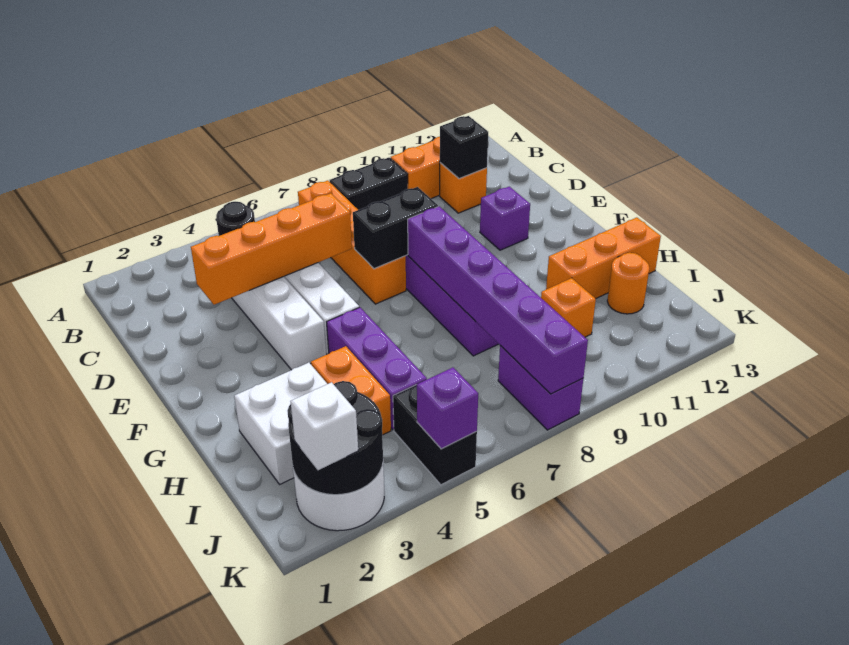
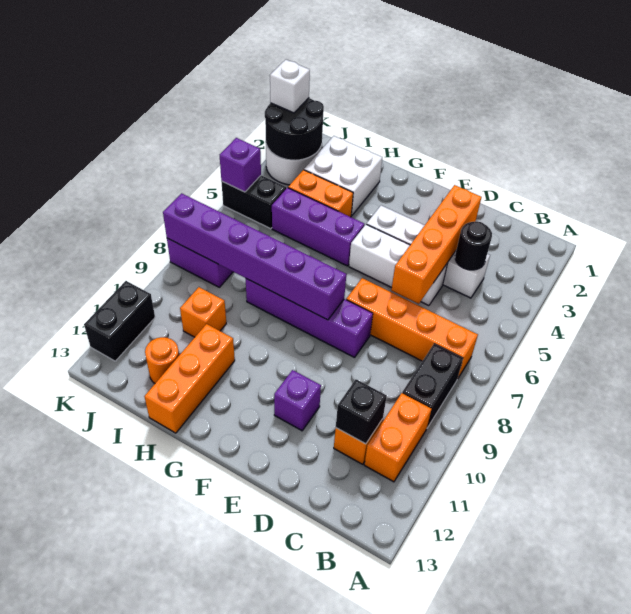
black brick E7:E8 level 2 -> black brick K11:K12 level 1

